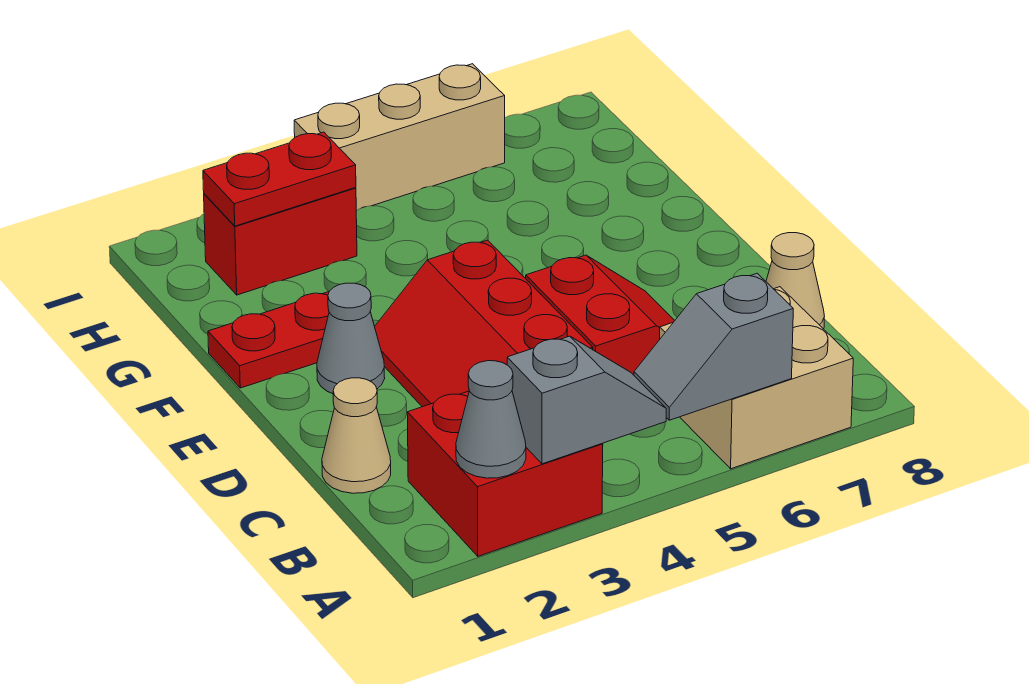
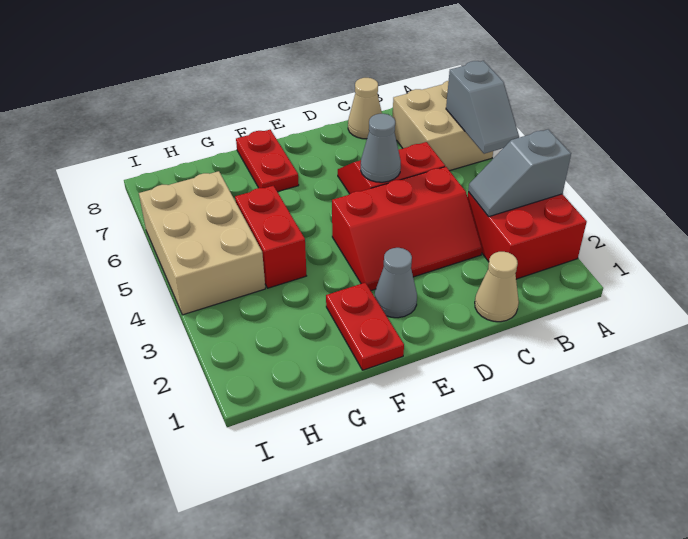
grey cone A2 level 2 -> grey cone D5 level 2
grey slope A3:A4 level 2 top 3 -> grey slope A3:B3 level 2 top A
red brick H2:H3 level 1 -> red brick G4:G5 level 1
red plate H2:H3 level 2 -> red plate F7:F8 level 1
tan brick I4:I6 level 1 -> tan brick H4:I6 level 1

